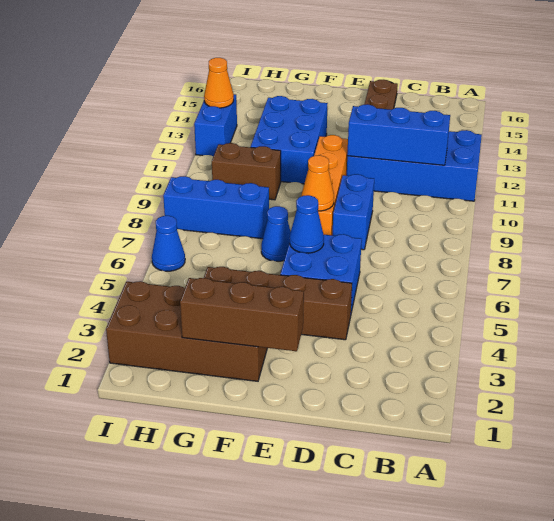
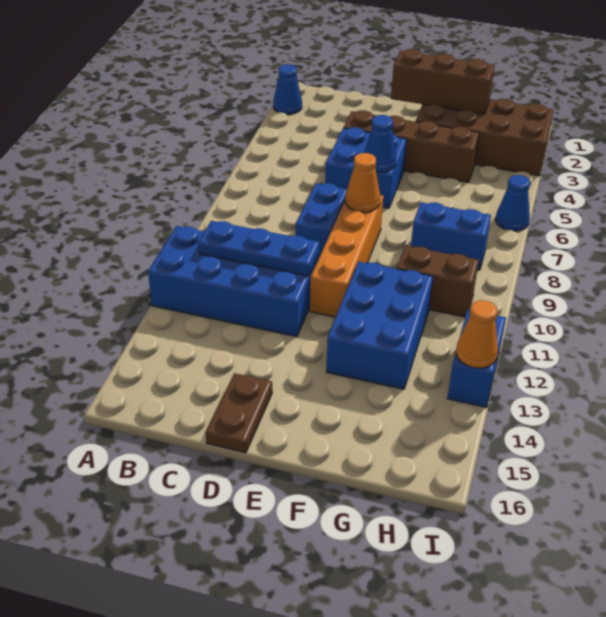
blue brick B11:D11 level 2 -> blue plate B11:D11 level 2
blue cone F7 level 1 -> blue cone A2 level 1
blue brick G8:I8 level 1 -> blue brick G8:H8 level 1

